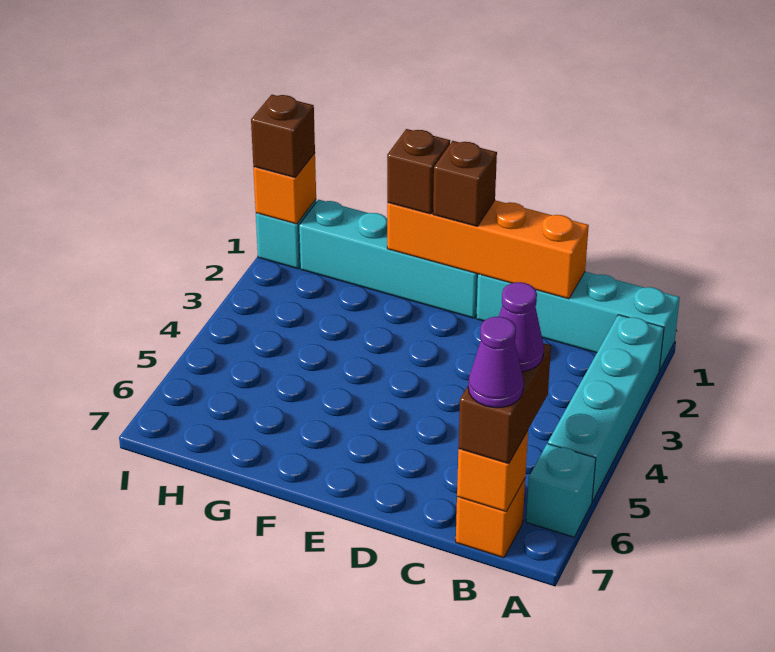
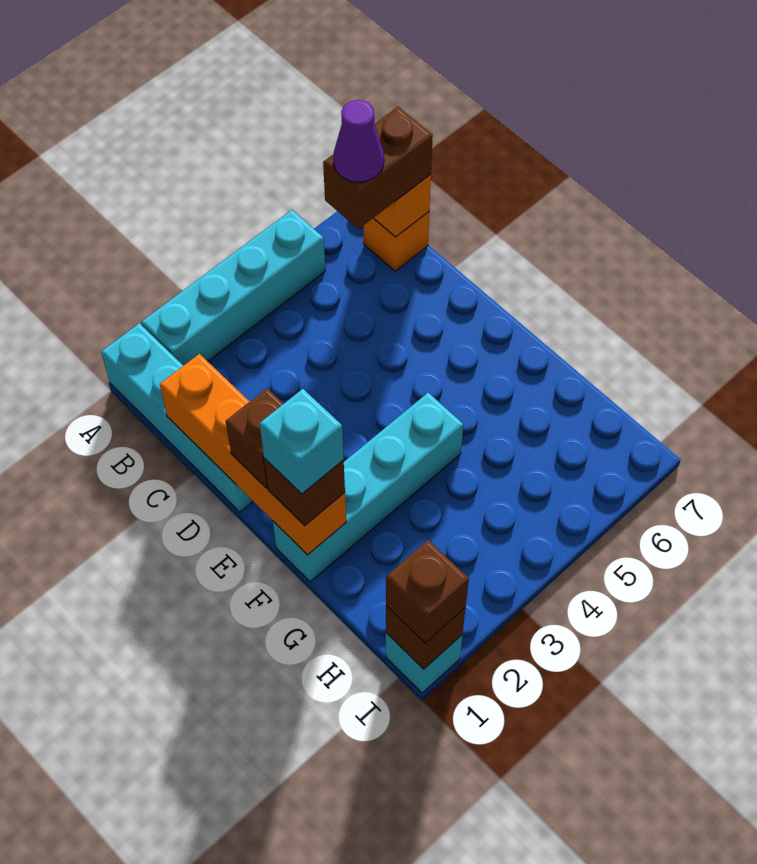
cyan brick A6 level 1 -> cyan brick F1 level 4
purple cone B7 level 4 -> none
cyan brick E1:H1 level 1 -> cyan brick F1:F4 level 1
orange brick I1 level 2 -> brown brick I1 level 2

